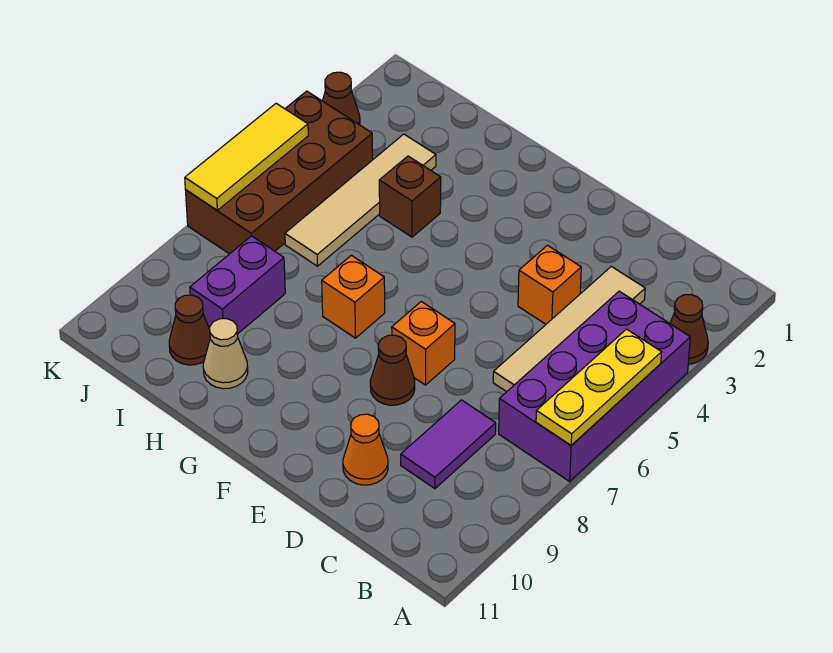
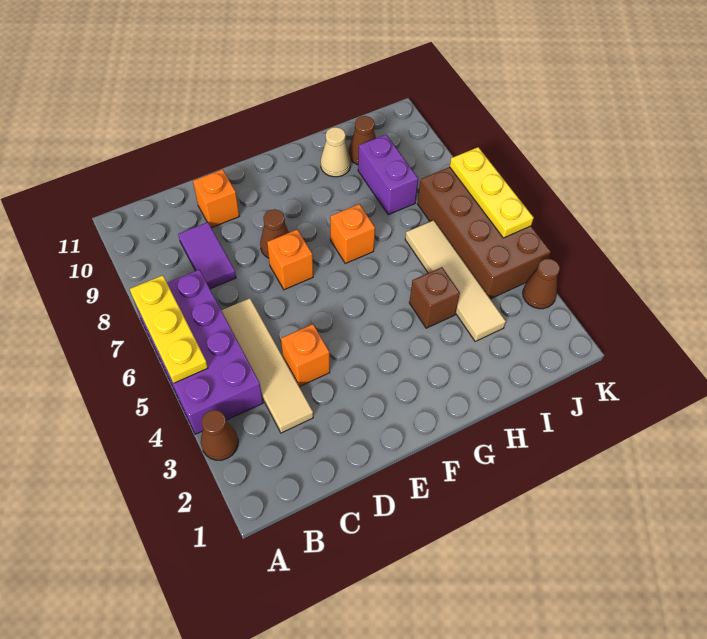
orange cone D10 level 1 -> orange brick D10 level 1
yellow tile K5:K7 level 2 -> yellow plate K5:K7 level 2

